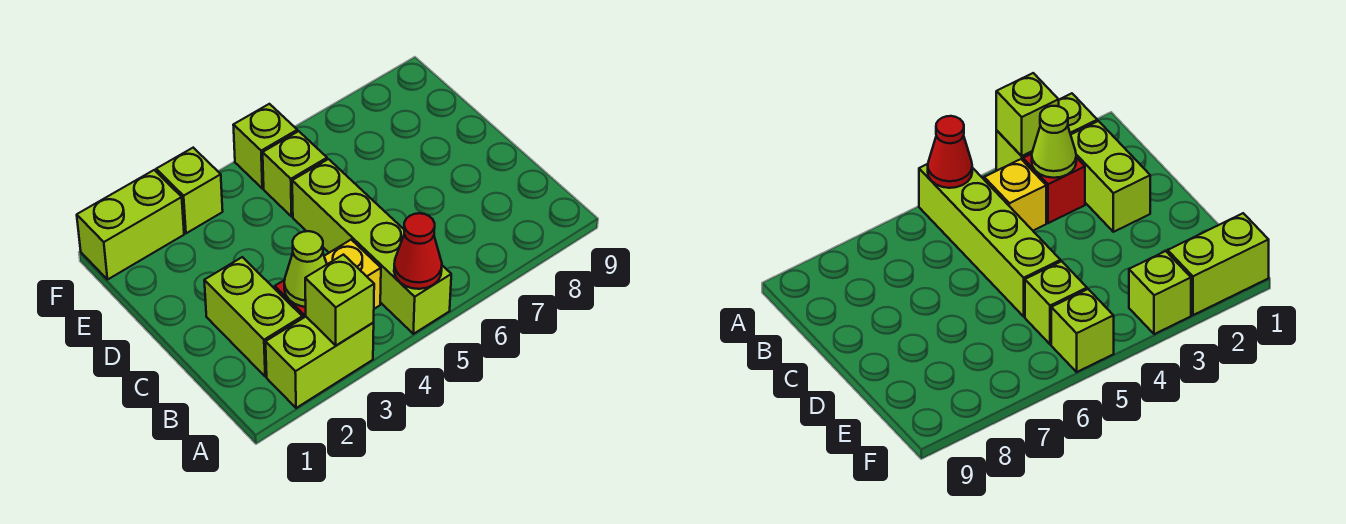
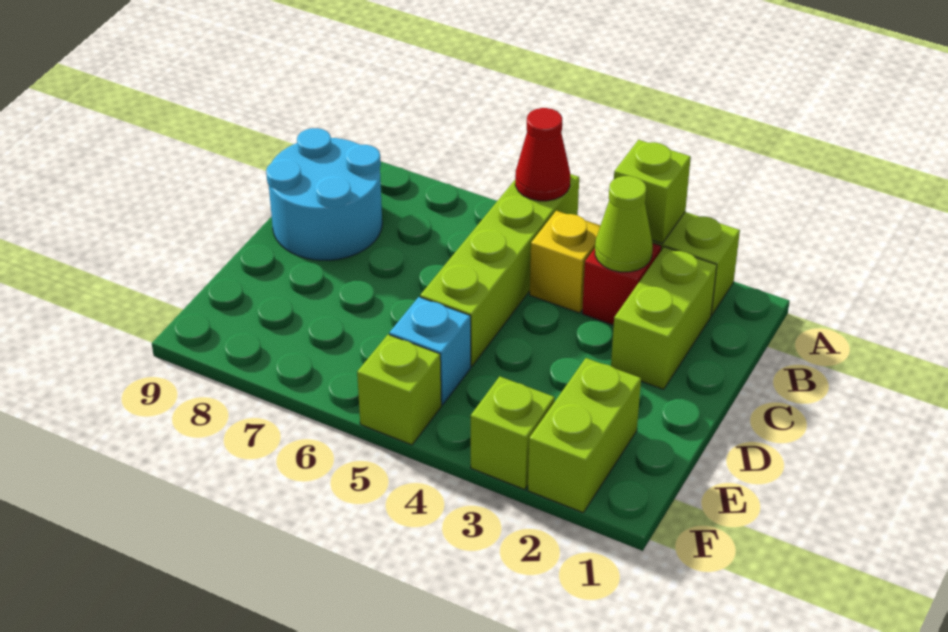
none -> cyan round brick B8:C9 level 1
lime brick E5 level 1 -> cyan brick E5 level 1
lime brick F1:F2 level 1 -> lime brick E2:F2 level 1

